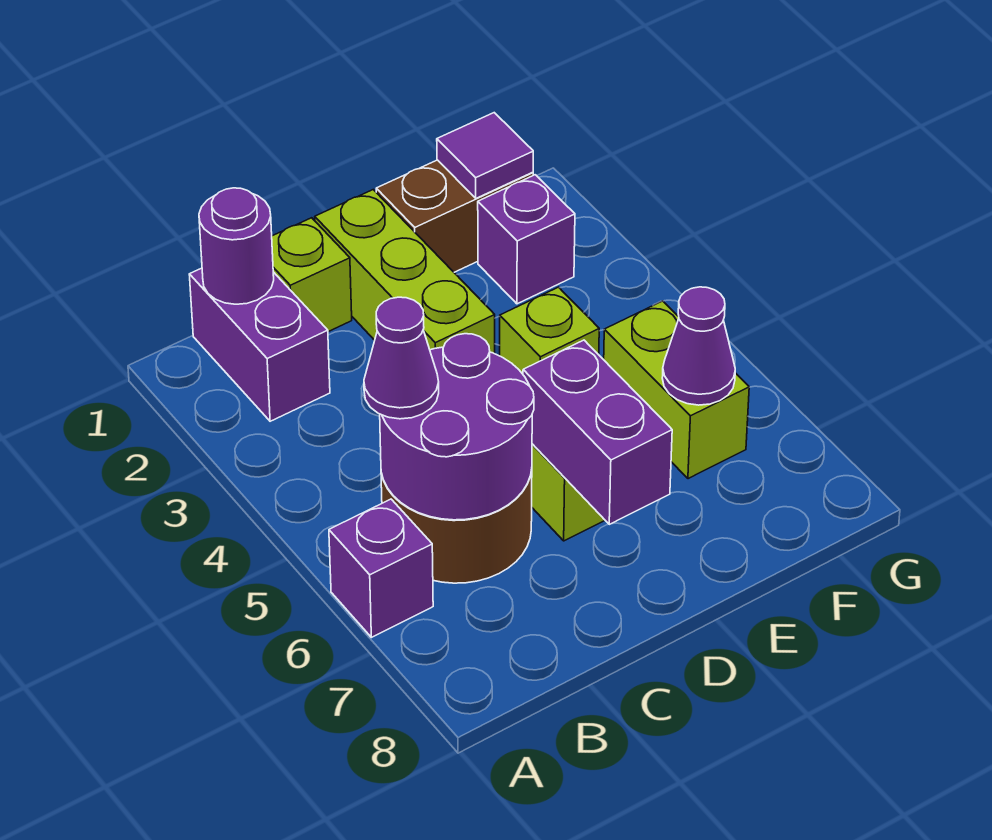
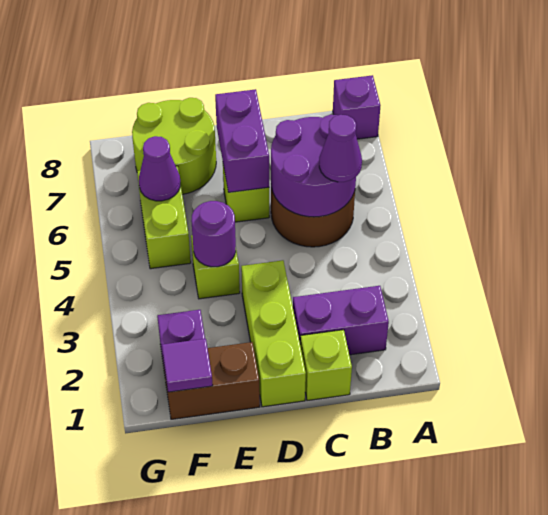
purple brick A6 level 1 -> purple brick A8 level 1
purple brick B1:B2 level 1 -> purple brick B2:C2 level 1
purple round brick B1 level 2 -> purple round brick E4 level 2
none -> lime round brick E7:F8 level 1

